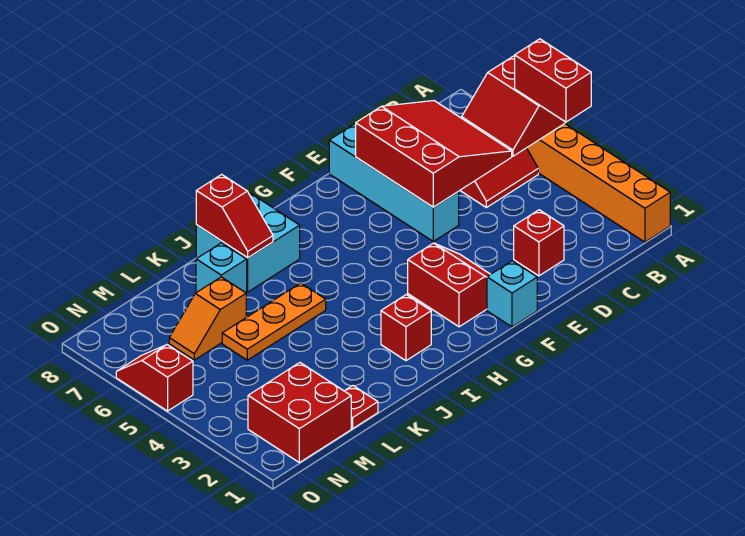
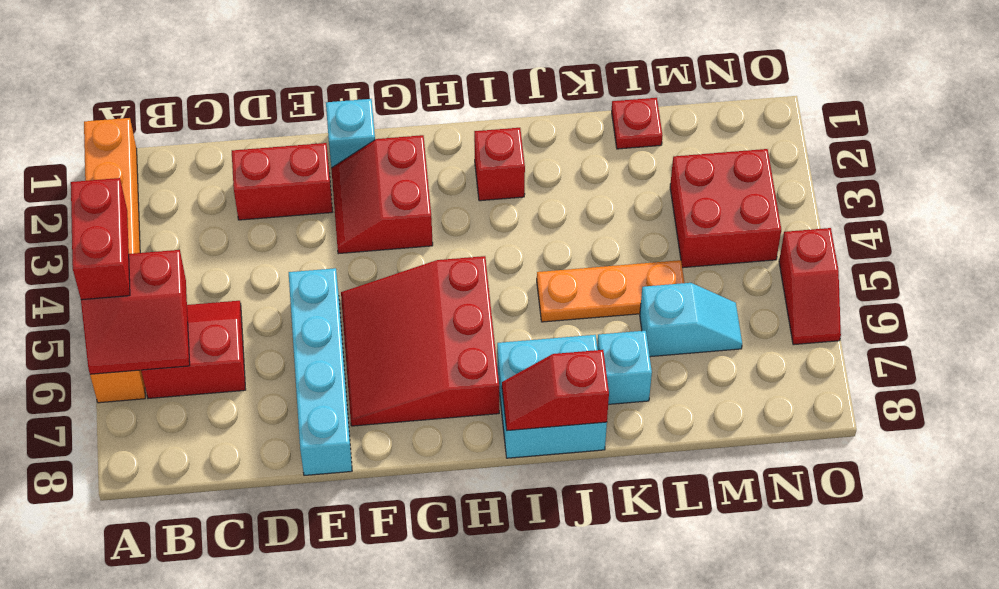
red slope A5:B6 level 2 top A -> red slope A5:B6 level 2 top 5
red slope C5:E7 level 2 top E -> red slope F5:H7 level 1 top H
red brick D2 level 1 -> red brick D2:E2 level 1
red slope J7:J8 level 2 top 8 -> red slope I8:J8 level 2 top J
orange slope L6:M6 level 1 top L -> cyan slope L6:M6 level 1 top L
red brick M1:N2 level 1 -> red brick M3:N4 level 1

